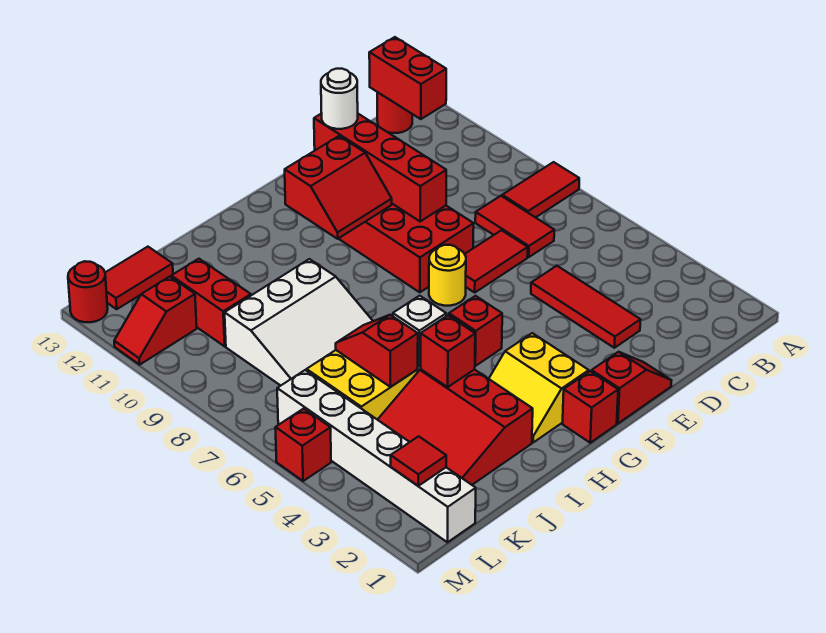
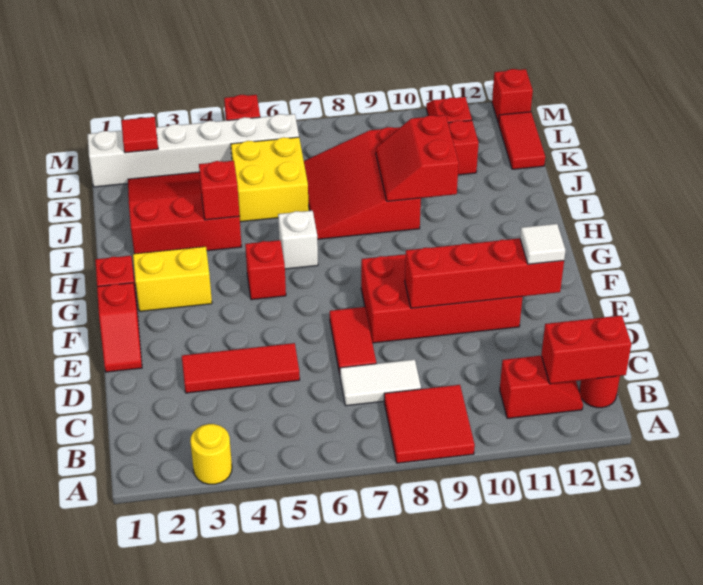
red tile A8:B8 level 1 -> red tile A8:B9 level 1
red tile C7:C8 level 1 -> white tile C7:C8 level 1
white round brick E12 level 3 -> white tile E12 level 3
yellow round brick F7 level 1 -> yellow round brick A3 level 1
red slope F10:G11 level 2 top 11 -> red slope I9:J10 level 2 top 10
white slope I7:K9 level 1 top 9 -> red slope I7:K9 level 1 top 9
red slope J5:J6 level 2 top 5 -> red slope B11:B12 level 1 top 11
red round brick M13 level 1 -> red brick M13 level 1

